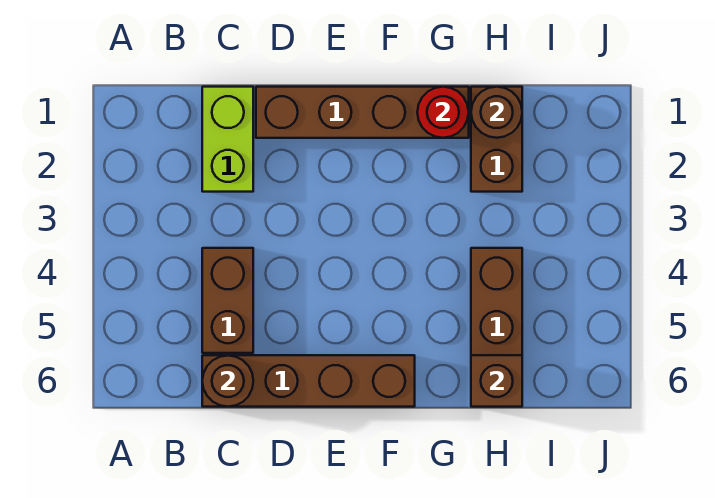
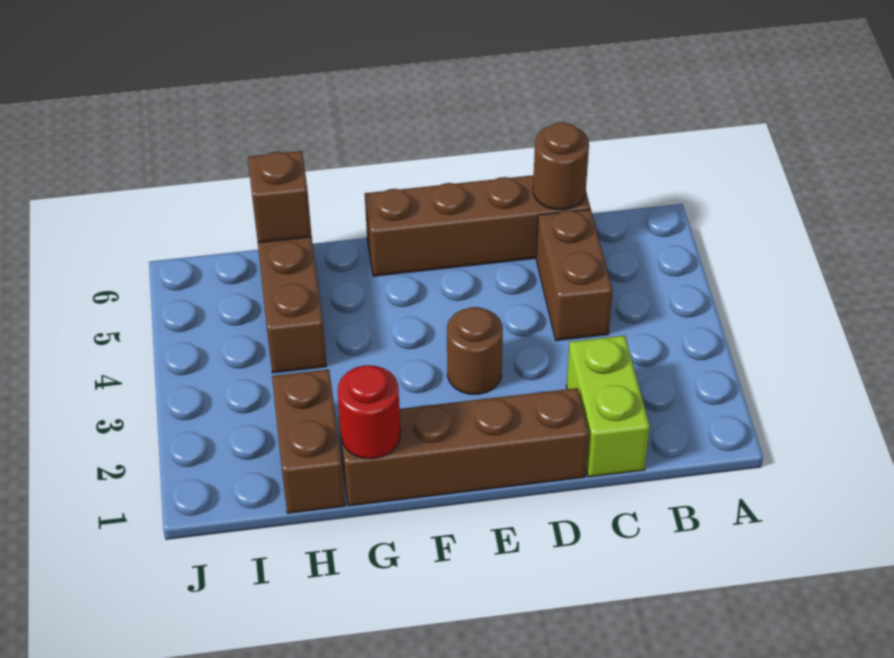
brown round brick H1 level 2 -> brown round brick E3 level 1

